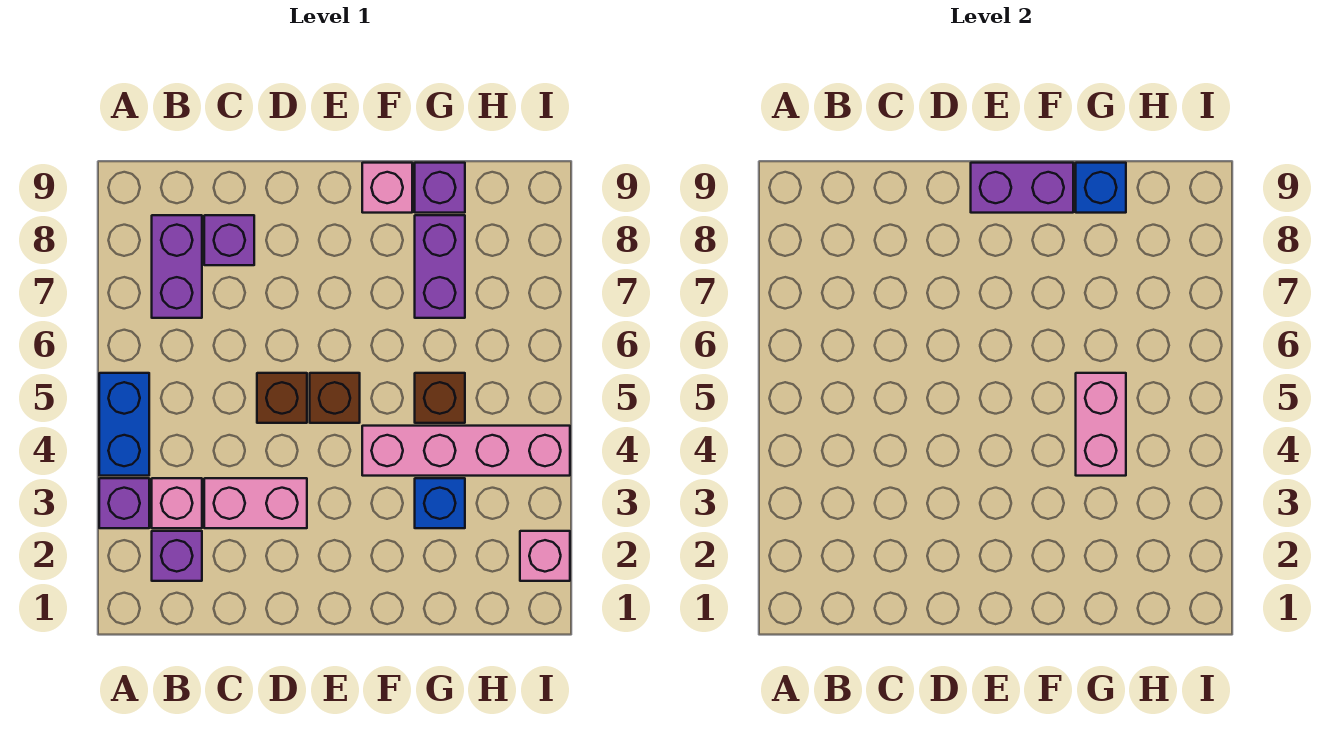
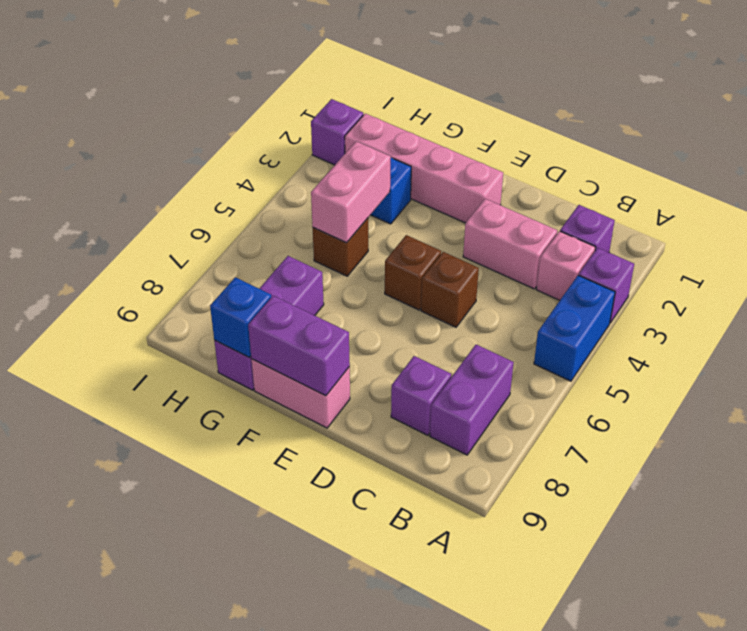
pink brick F4:I4 level 1 -> pink brick E2:H2 level 1
pink brick F9 level 1 -> pink brick E9:F9 level 1
pink brick I2 level 1 -> purple brick I2 level 1

